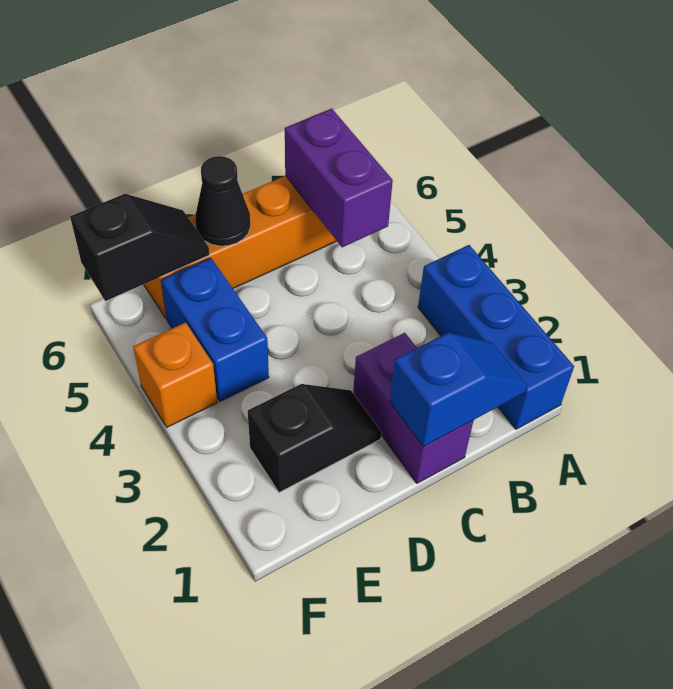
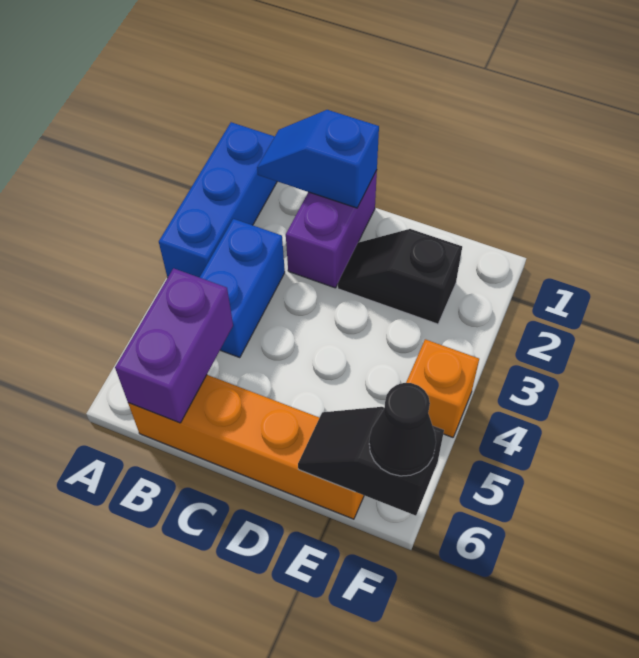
black cone D6 level 2 -> black cone F6 level 3
blue brick E4:E5 level 1 -> blue brick B3:B4 level 1

